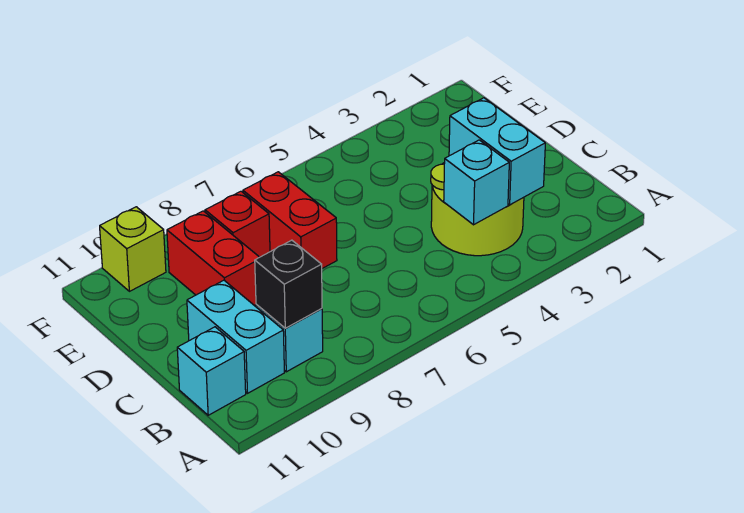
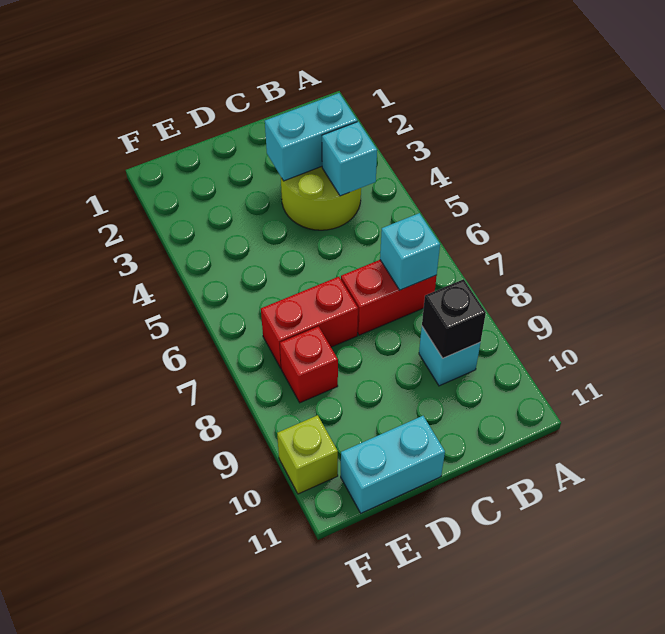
cyan brick B10:C10 level 1 -> cyan brick D11:E11 level 1
cyan brick B11 level 1 -> cyan brick B7 level 2
red brick D9:E9 level 1 -> red brick B7:C7 level 1

